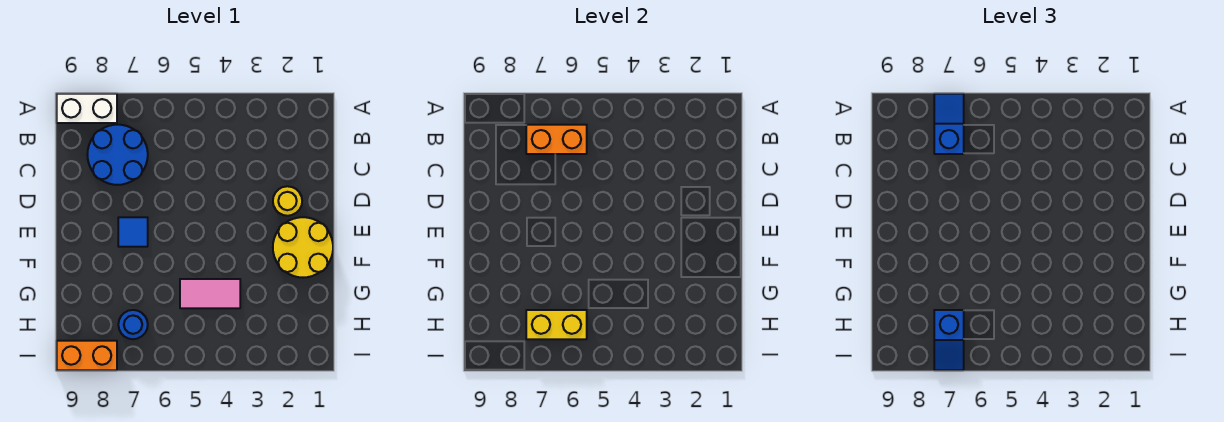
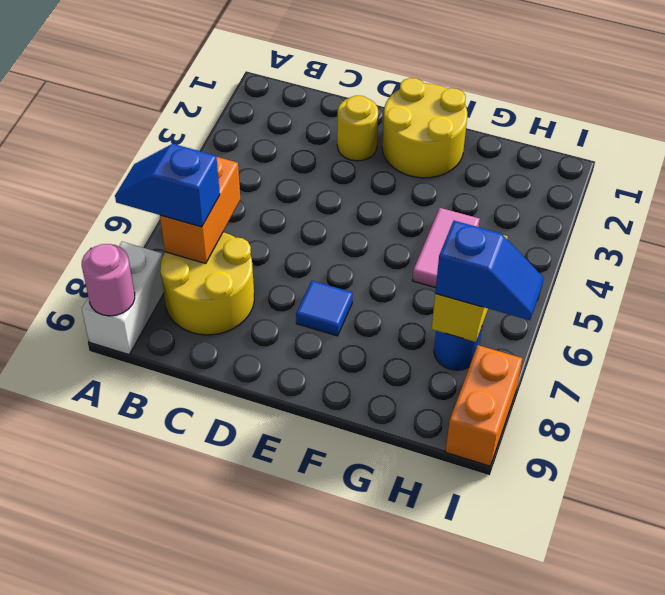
none -> pink round brick A9 level 2
blue round brick B7:C8 level 1 -> yellow round brick B7:C8 level 1

